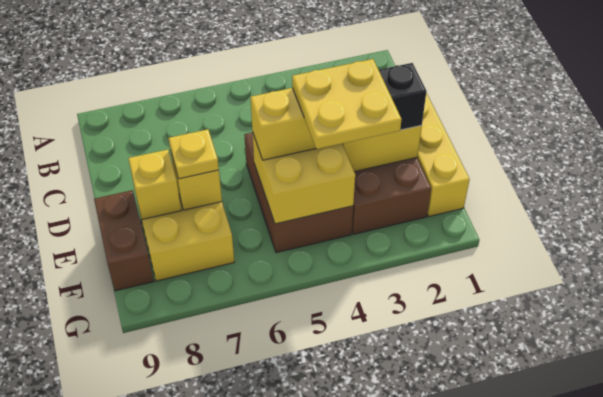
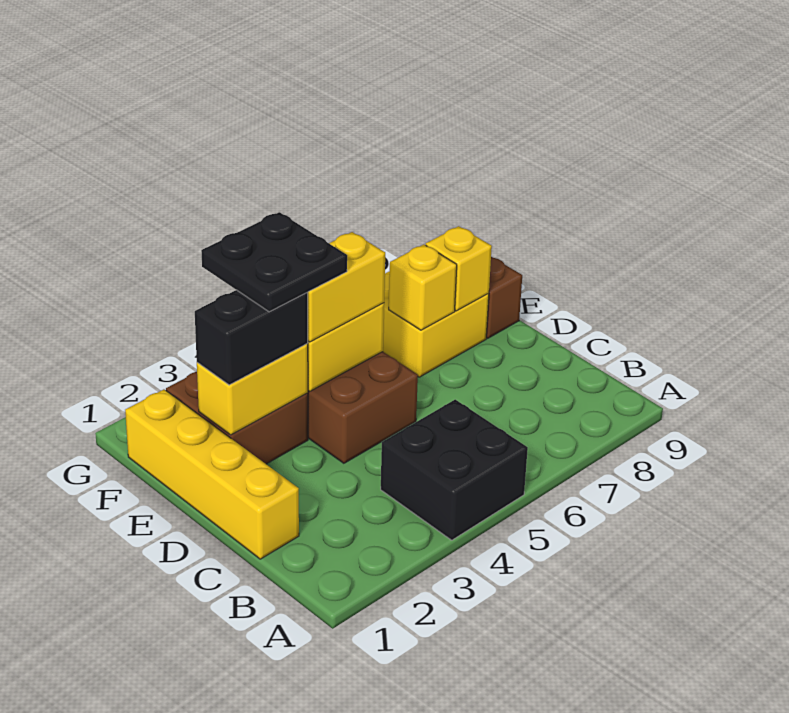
none -> black brick A4:B5 level 1
yellow plate E3:F4 level 4 -> black plate E3:F4 level 4
yellow plate E7 level 3 -> none

